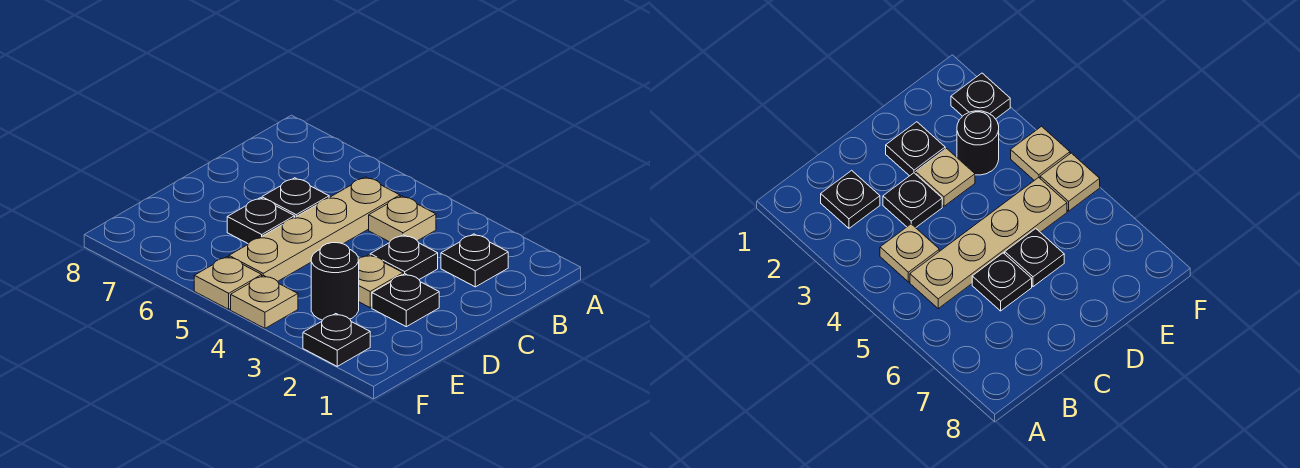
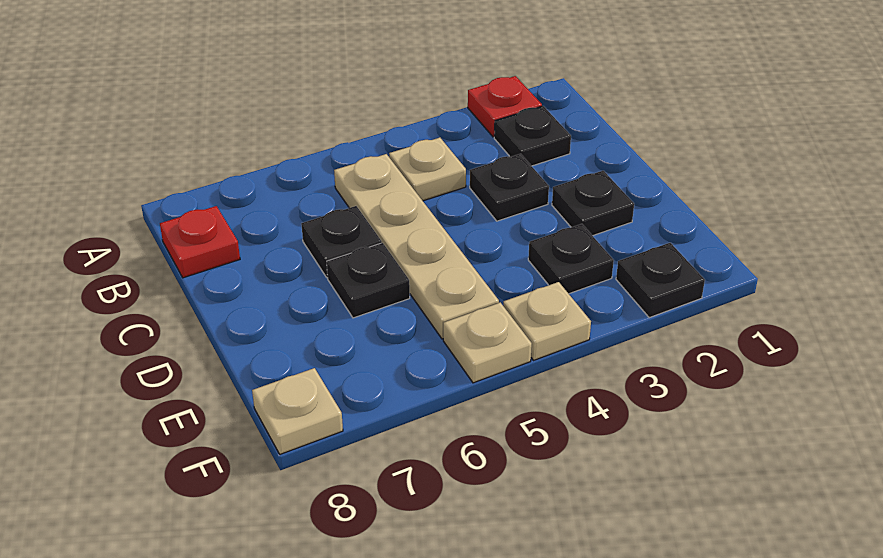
none -> red plate A2 level 1
none -> red plate B8 level 1
tan plate D3 level 1 -> tan plate F8 level 1
black round brick E3 level 1 -> black plate E3 level 1

